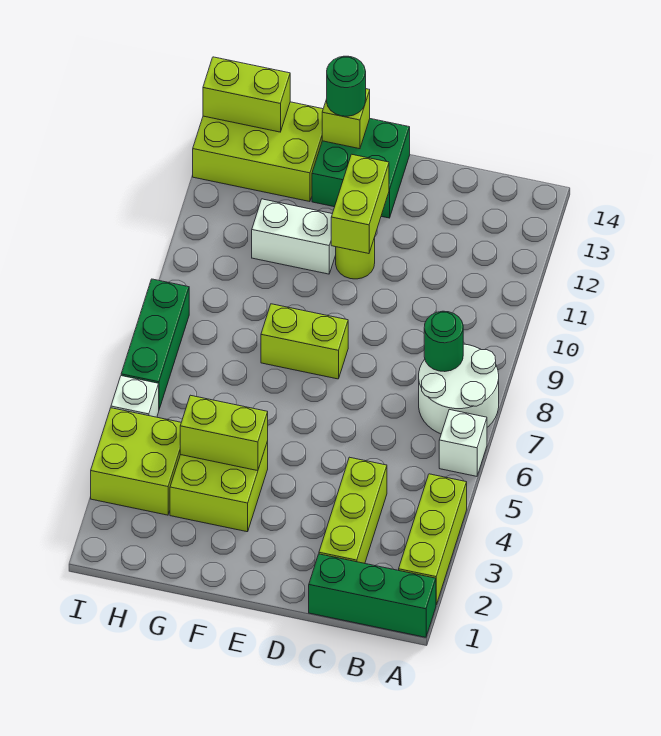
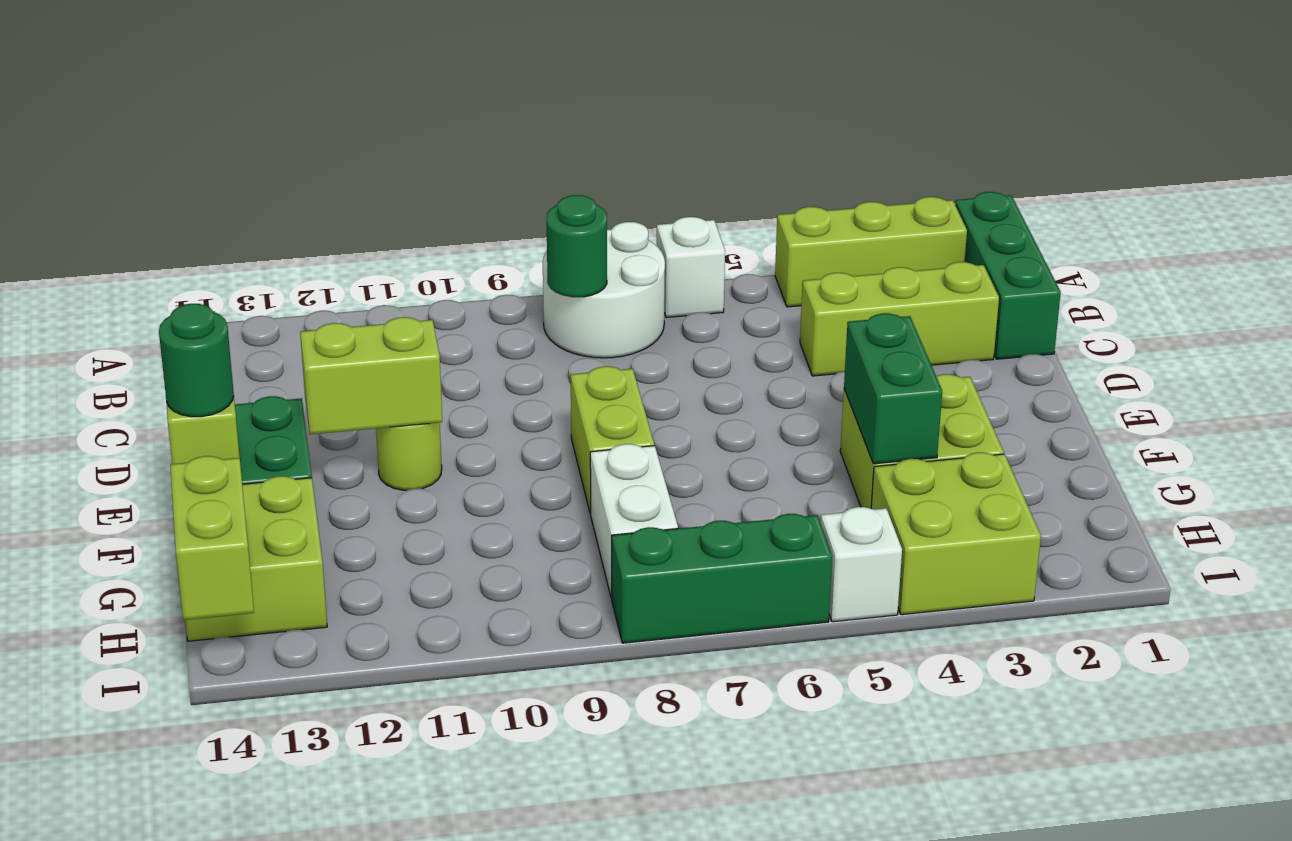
lime brick F4:G4 level 2 -> green brick F4:G4 level 2
white brick F11:G11 level 1 -> white brick G8:H8 level 1
lime brick G13:I14 level 1 -> lime brick G13:H14 level 1

